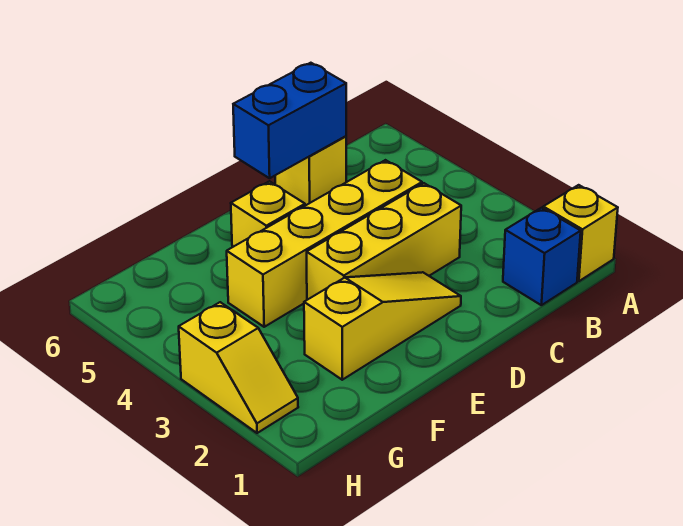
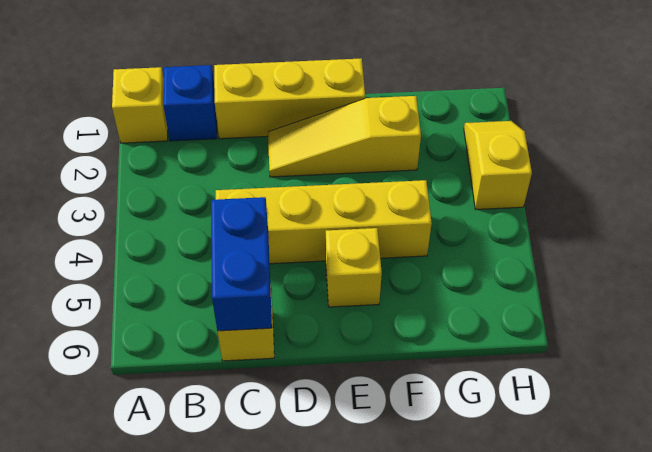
yellow brick C3:E3 level 1 -> yellow brick C1:E1 level 1
blue brick C6:D6 level 2 -> blue brick C5:C6 level 2

